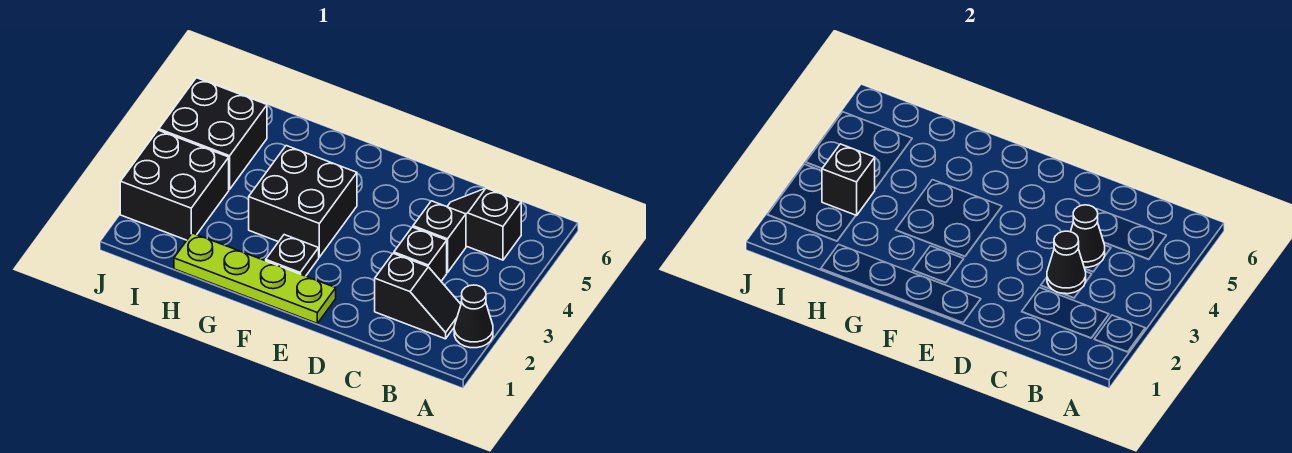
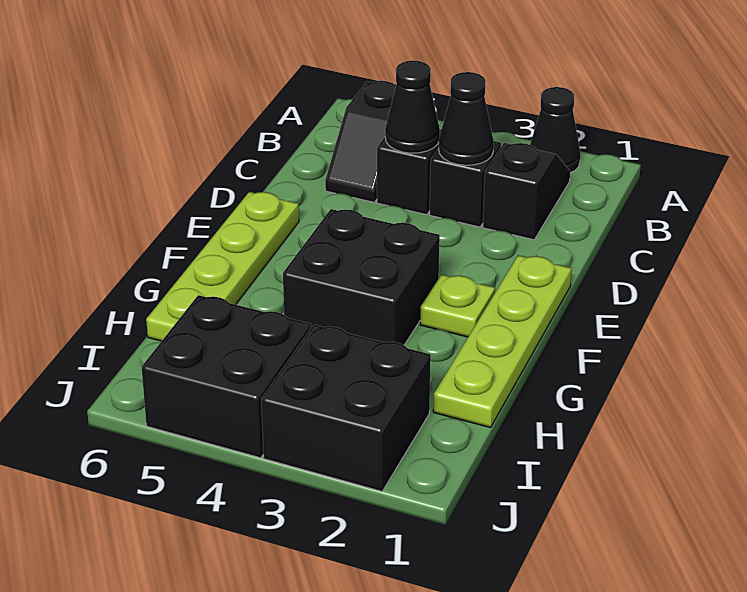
none -> lime plate E6:H6 level 1
black plate F2 level 1 -> lime plate F2 level 1
black brick I3 level 2 -> none

